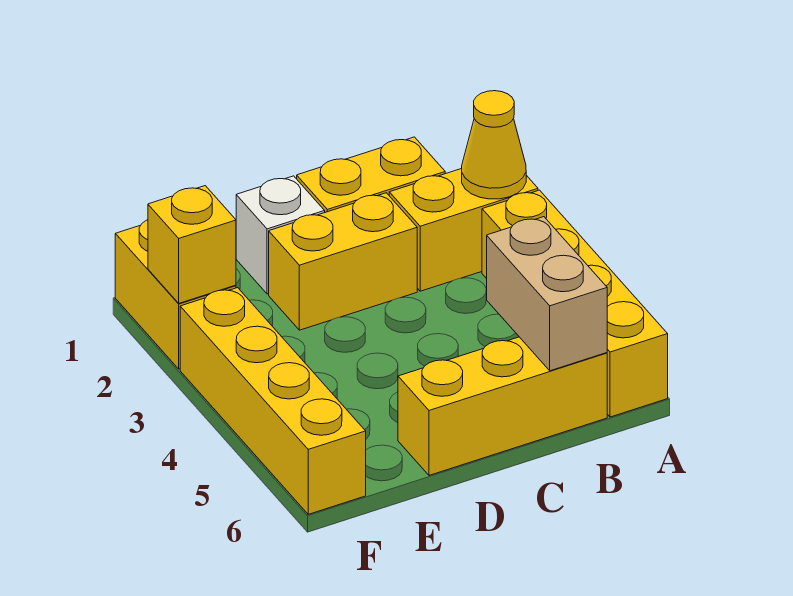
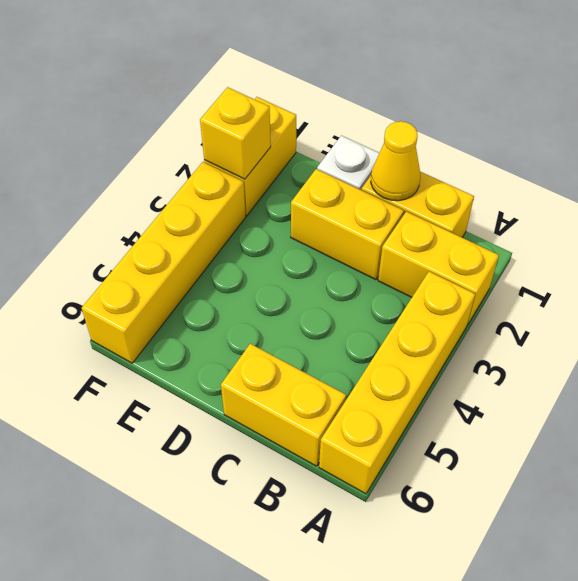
yellow cone A2 level 2 -> yellow cone C1 level 2
tan brick B5:B6 level 2 -> none
yellow brick B6:D6 level 1 -> yellow brick B6:C6 level 1

